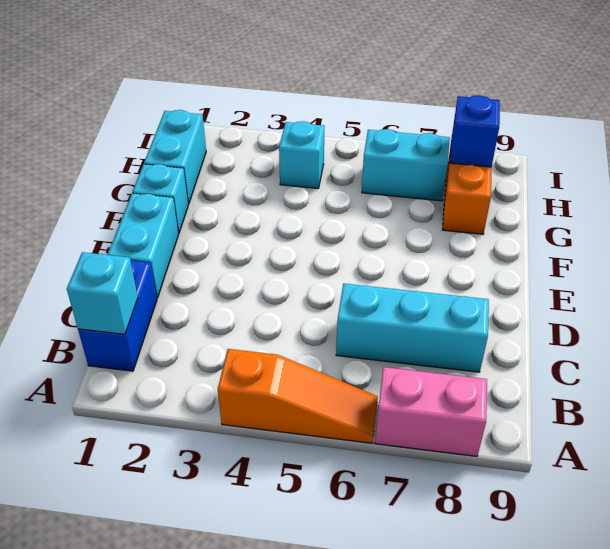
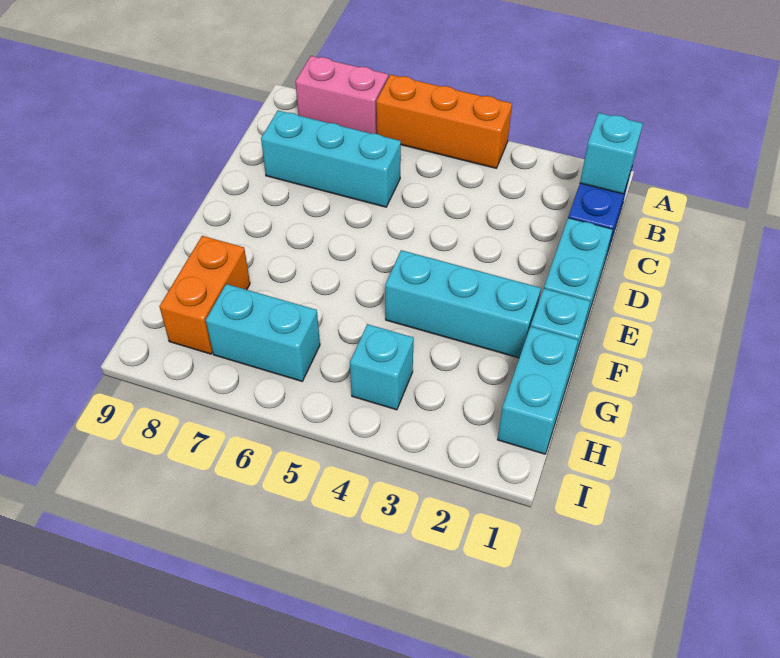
orange slope A4:A6 level 1 top 4 -> orange brick A4:A6 level 1
none -> cyan brick F2:F4 level 1
blue brick H8 level 2 -> none

